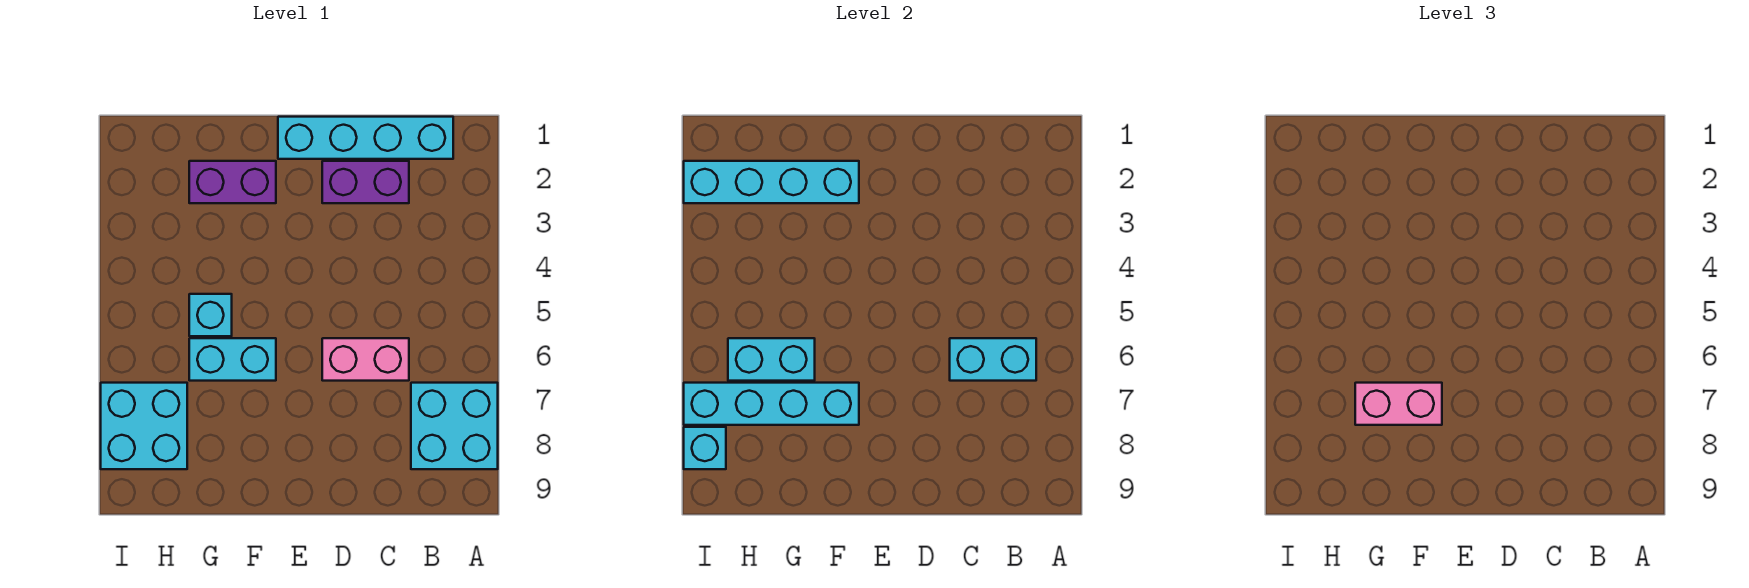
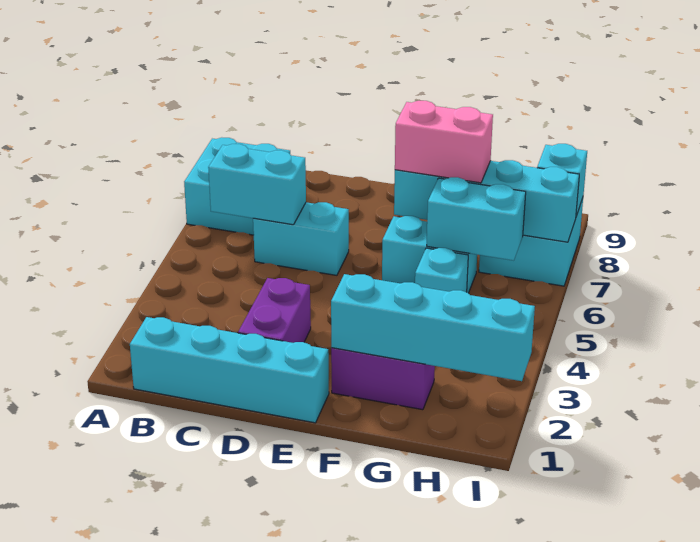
purple brick C2:D2 level 1 -> purple brick D2:D3 level 1
pink brick C6:D6 level 1 -> cyan brick C6:D6 level 1

